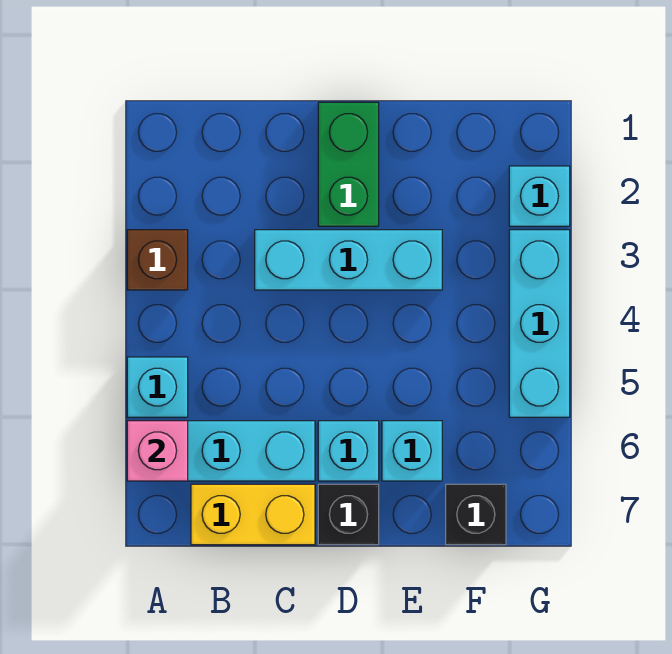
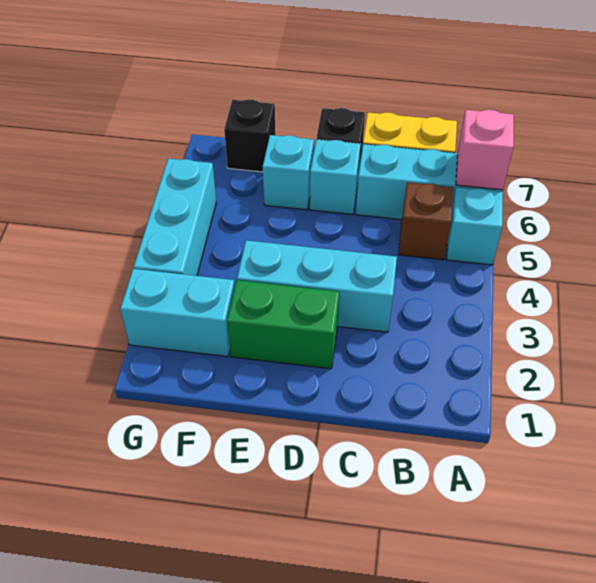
brown brick A3 level 1 -> brown brick B5 level 1
green brick D1:D2 level 1 -> green brick D2:E2 level 1
cyan brick G2 level 1 -> cyan brick F2:G2 level 1

